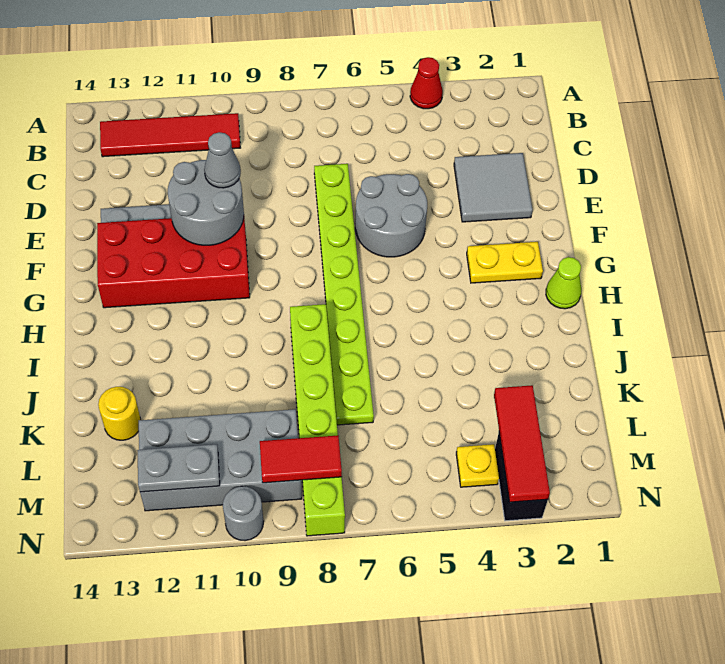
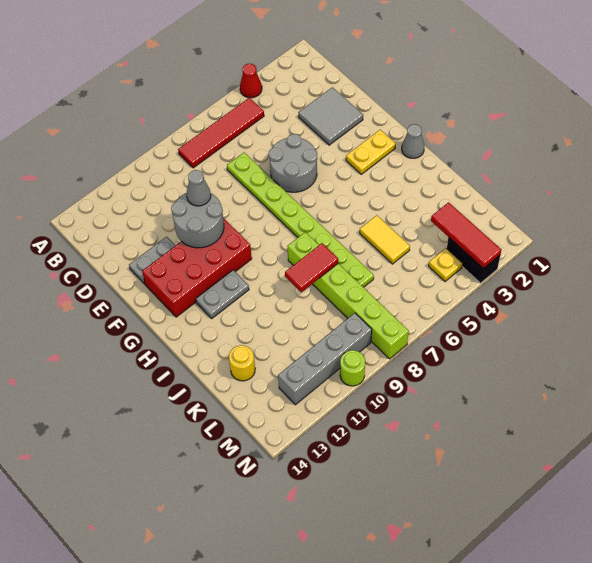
red tile B10:B13 level 1 -> red tile B5:B8 level 1
lime cone H1 level 1 -> grey cone H1 level 1
none -> yellow tile J5:K5 level 1
grey brick L9:M12 level 1 -> grey brick M9:M12 level 1
red tile M8:M9 level 2 -> red tile J8:J9 level 2
grey plate M11:M12 level 2 -> grey plate H11:H12 level 1
grey round brick N10 level 1 -> lime round brick N10 level 1

